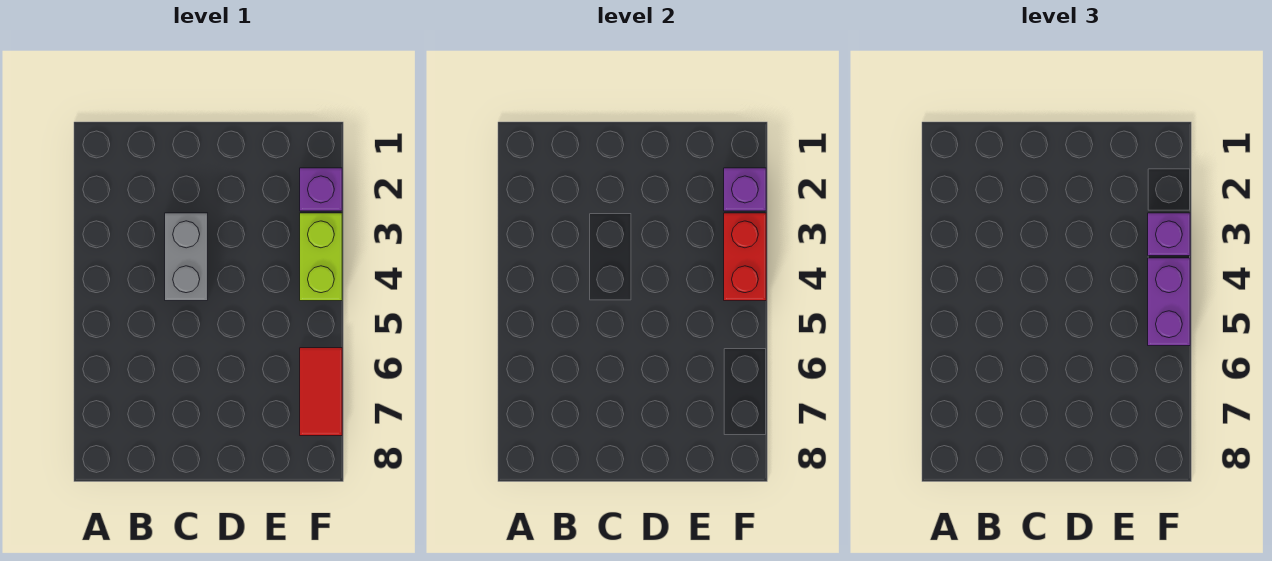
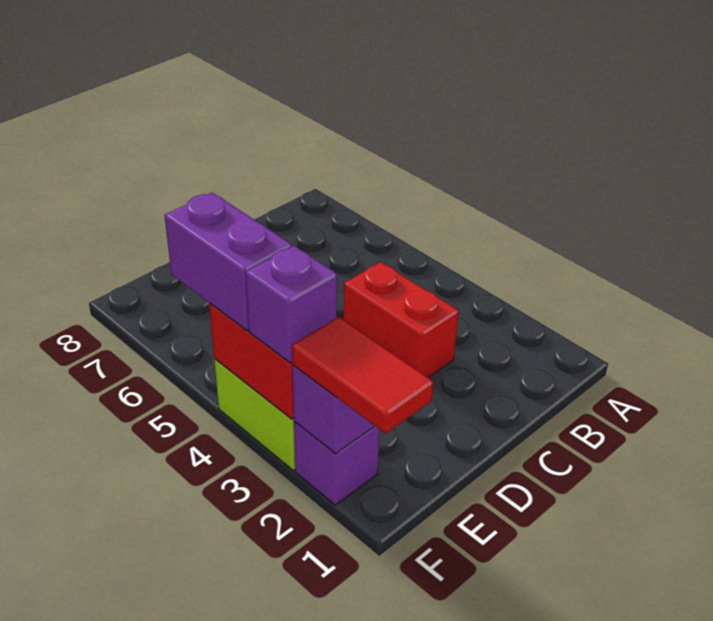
grey brick C3:C4 level 1 -> red brick C3:C4 level 1
red tile F6:F7 level 1 -> red tile F1:F2 level 3

